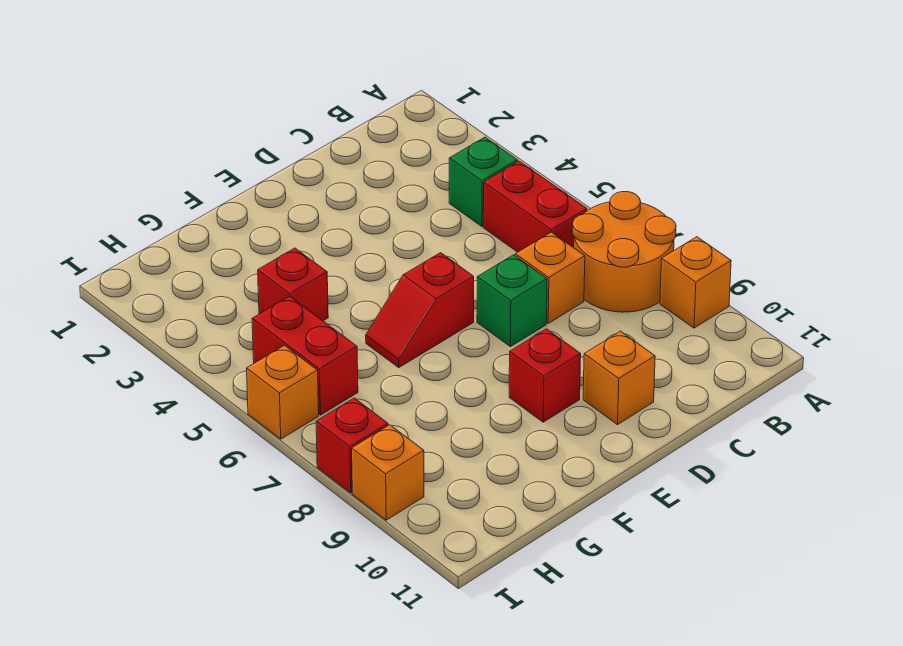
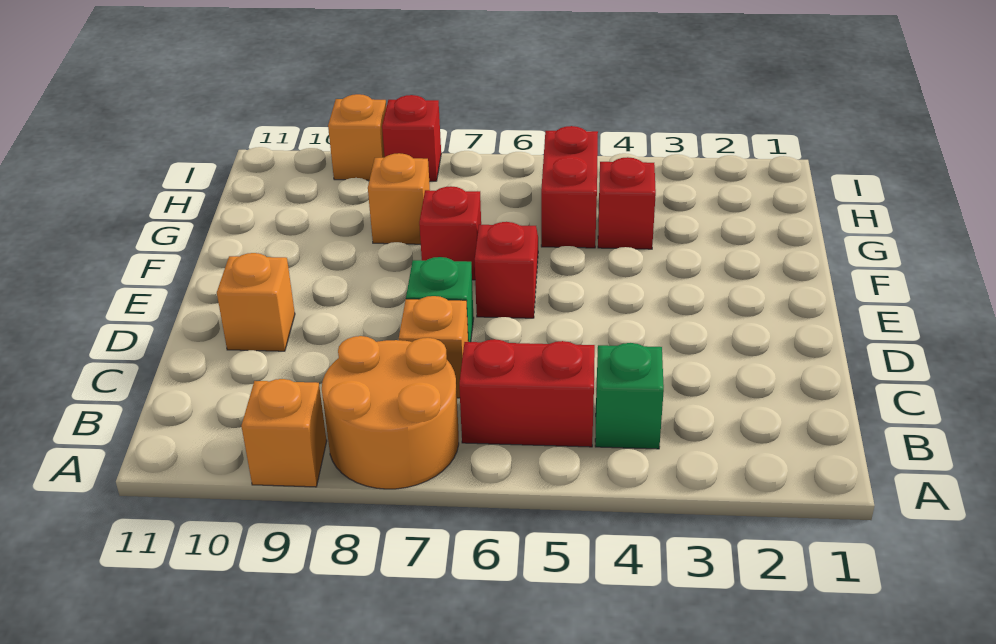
red brick E9 level 1 -> red brick F7 level 1
red brick H5:H6 level 1 -> red brick G5:H5 level 1
orange brick I6 level 1 -> orange brick G8 level 1

